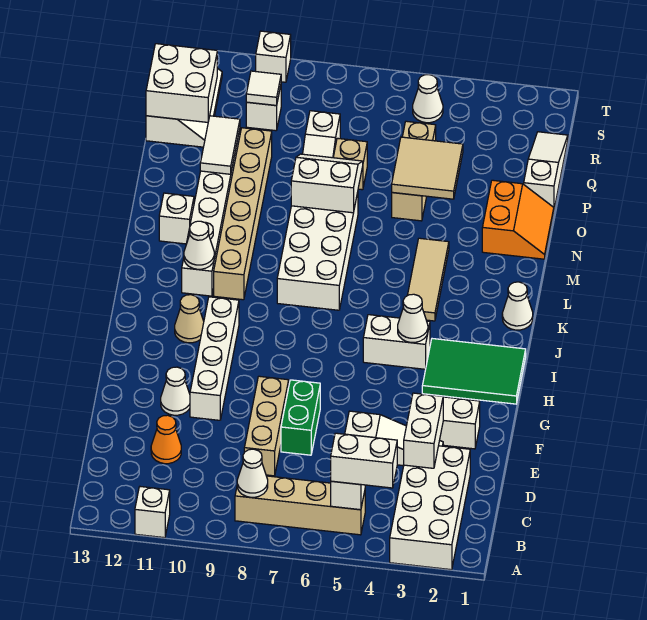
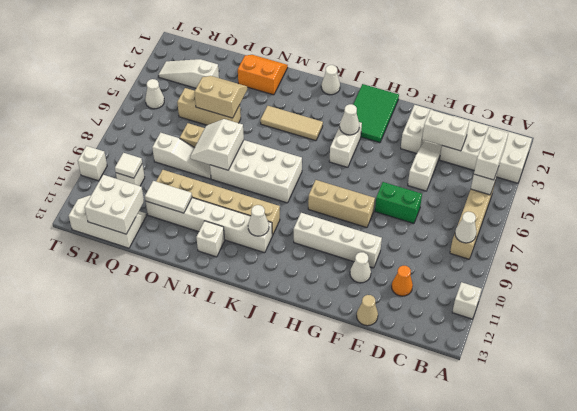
tan brick D8:F8 level 1 -> tan brick G8:I8 level 1
tan cone I11 level 1 -> tan cone E13 level 1
tan tile O4:P5 level 2 -> tan slope O4:P5 level 2 top 5
white slope P1:R1 level 1 top P -> white slope Q3:S3 level 1 top Q

